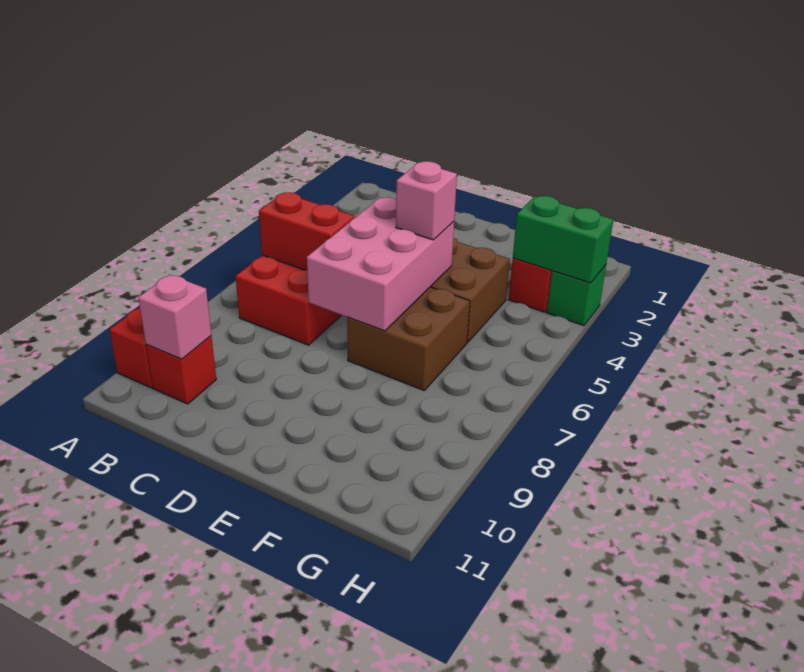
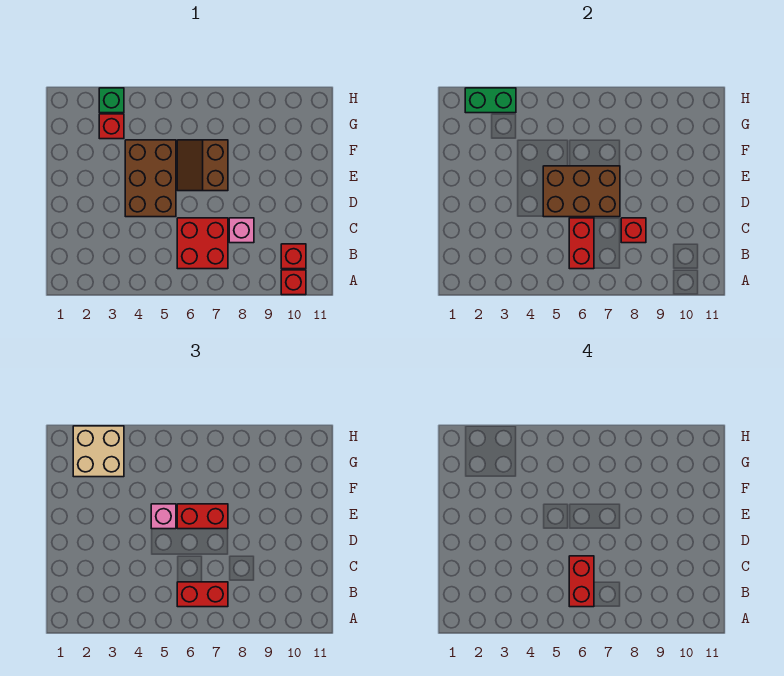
none -> red brick B6:B7 level 3
none -> red brick B6:C6 level 4
pink brick B10 level 2 -> pink brick C8 level 1
none -> red brick C8 level 2
pink brick D5:E7 level 2 -> brown brick D5:E7 level 2
brown brick E6:F7 level 1 -> brown slope E6:F7 level 1 top 7
none -> red brick E6:E7 level 3
none -> tan brick G2:H3 level 3
green brick G3:H3 level 2 -> green brick H2:H3 level 2

